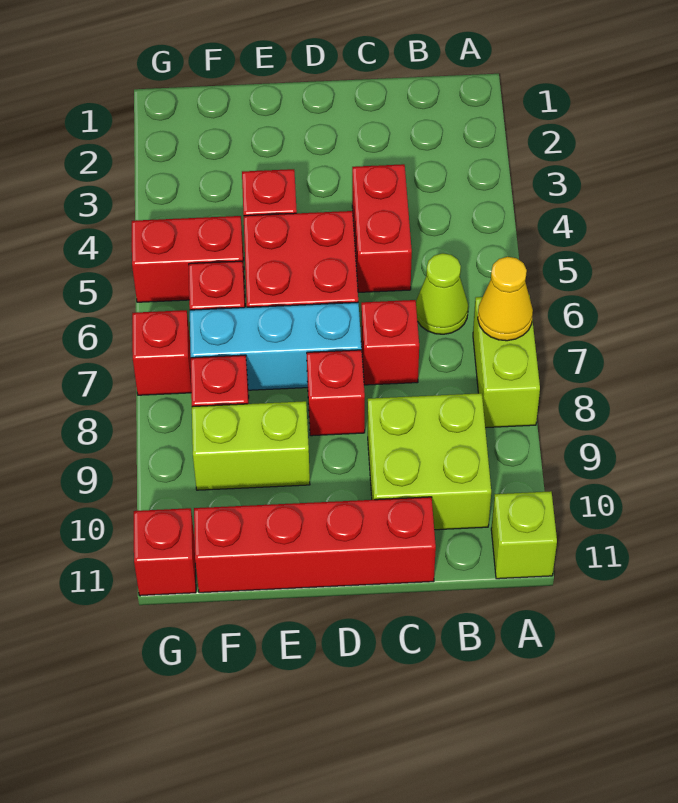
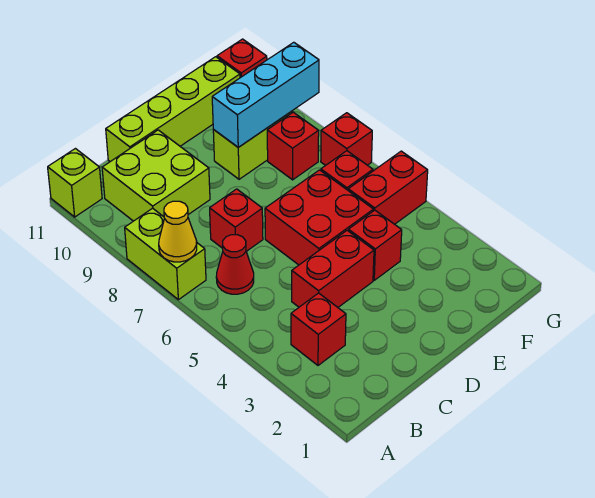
lime cone B6 level 1 -> red cone B6 level 1
red brick C4:C5 level 1 -> red brick C4:D4 level 1
red brick C11:F11 level 1 -> lime brick C11:F11 level 1
cyan brick D7:F7 level 1 -> cyan brick E9:G9 level 2
red brick D8 level 1 -> red brick B3 level 1

